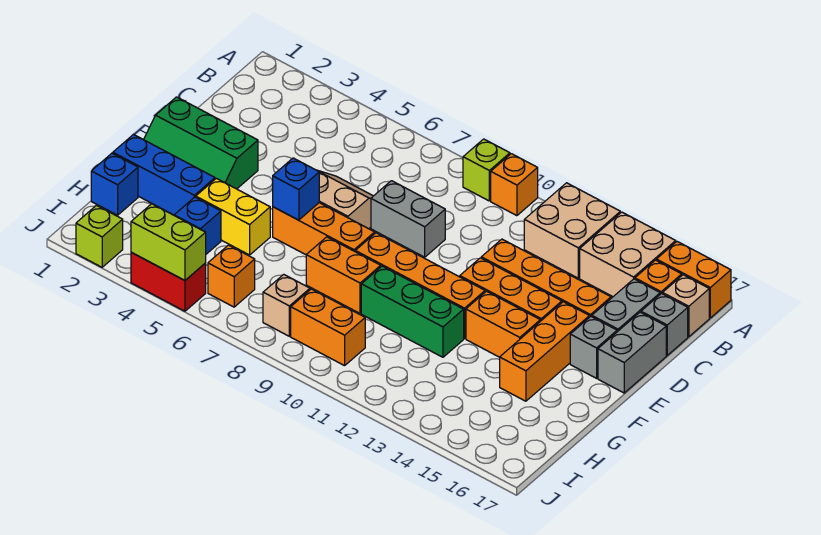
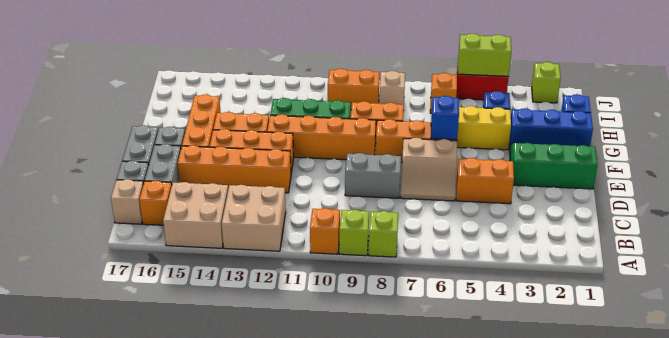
none -> lime brick A8 level 1
orange brick A16:A17 level 1 -> orange brick D4:D5 level 1

